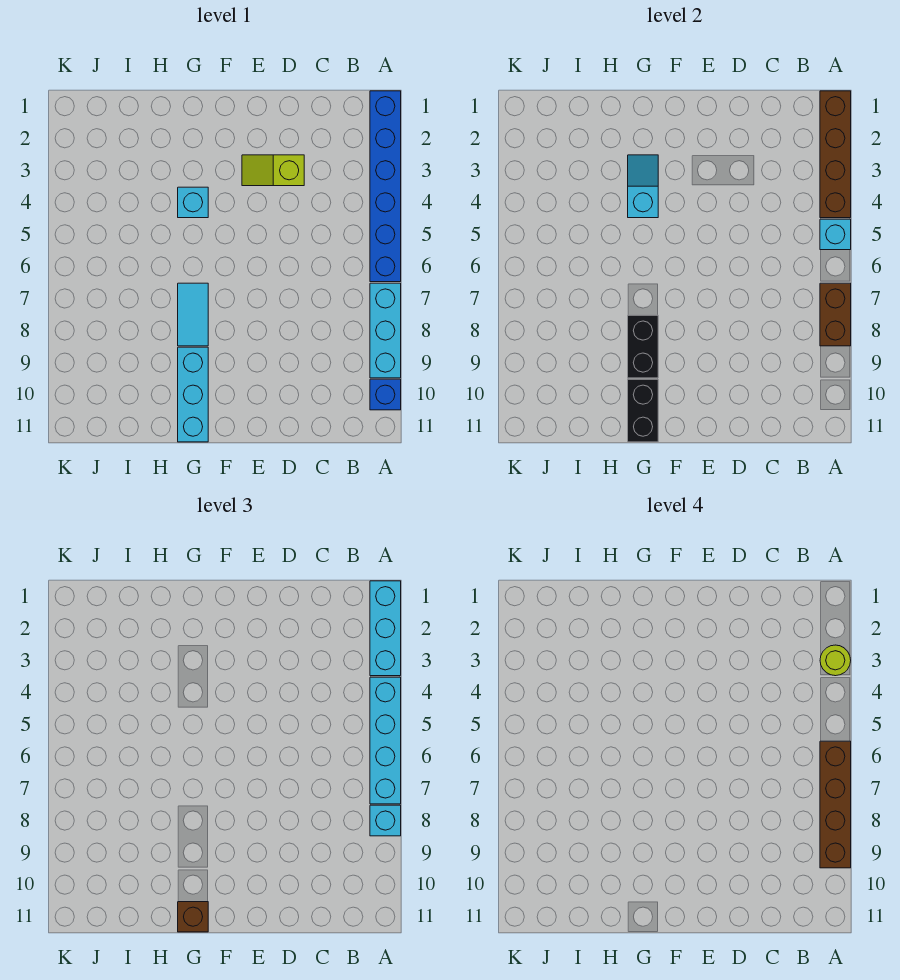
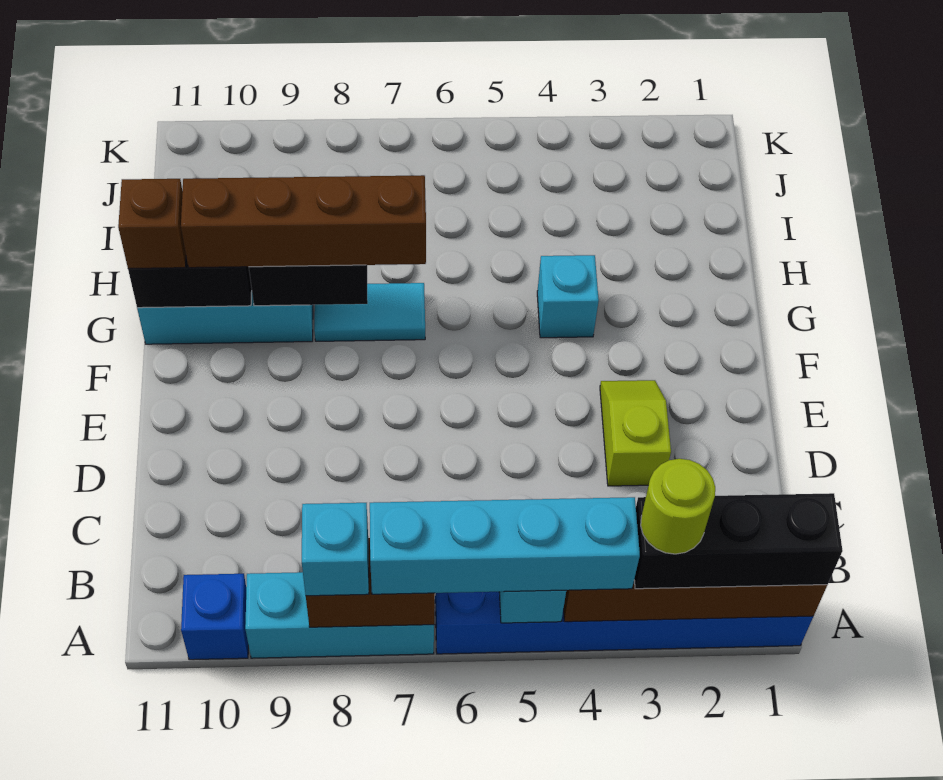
cyan brick A1:A3 level 3 -> black brick A1:A3 level 3
brown brick A6:A9 level 4 -> brown brick G7:G10 level 3
cyan slope G3:G4 level 2 top 4 -> none

